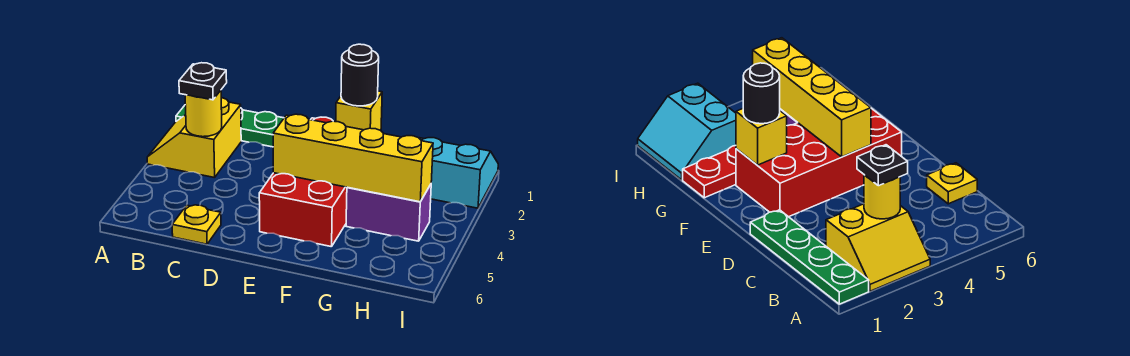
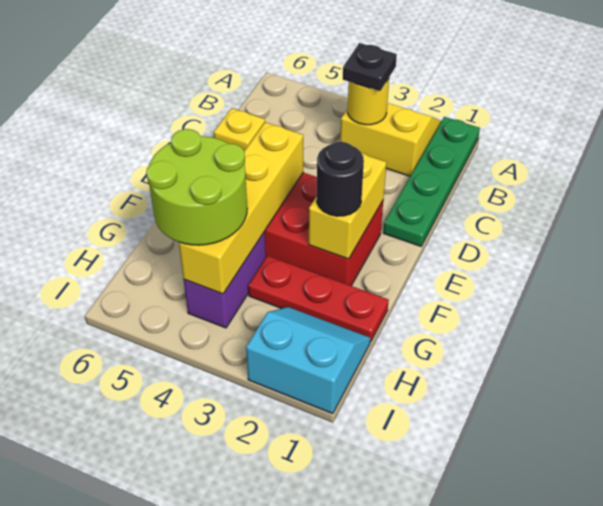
yellow brick F2 level 2 -> yellow brick E2:F2 level 2
none -> lime round brick G4:H5 level 3
cyan slope H1:I2 level 1 top 2 -> cyan slope H1:I2 level 1 top I

